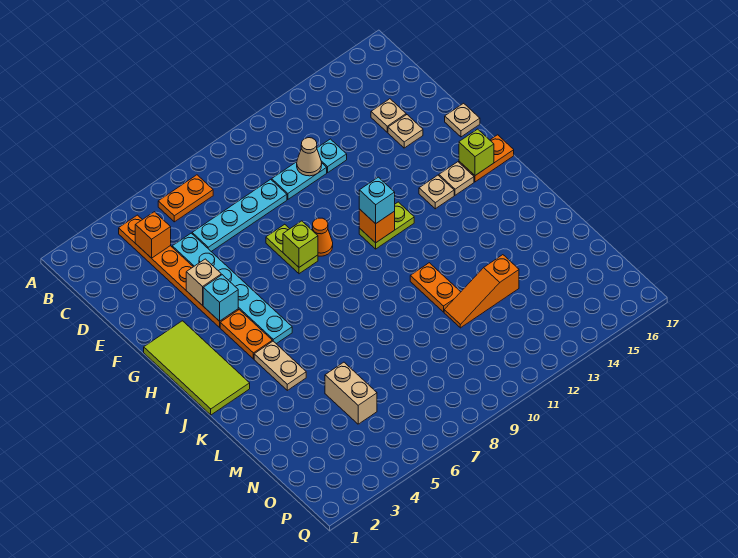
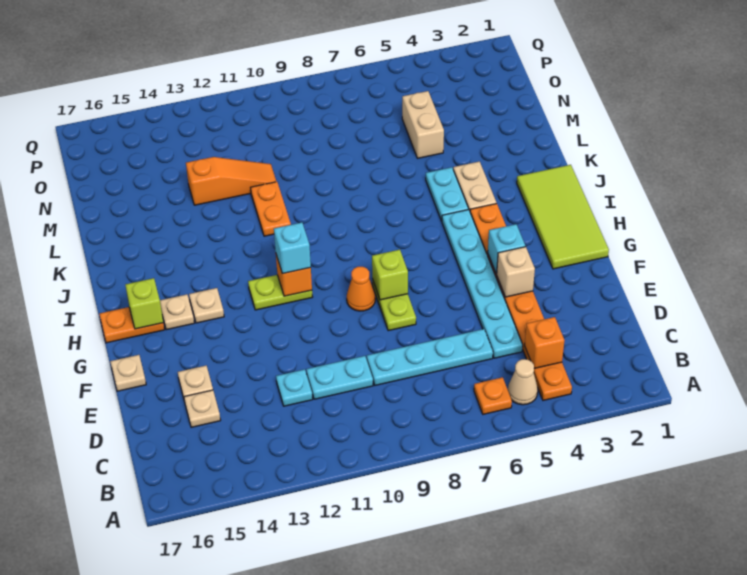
orange plate B6:B7 level 1 -> orange plate B6 level 1
tan cone D11 level 2 -> tan cone B5 level 1
none -> cyan plate J5:K5 level 1

